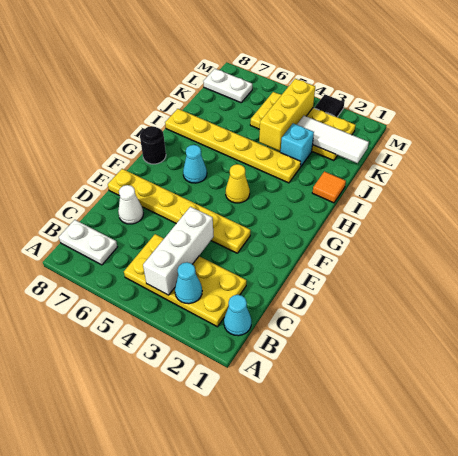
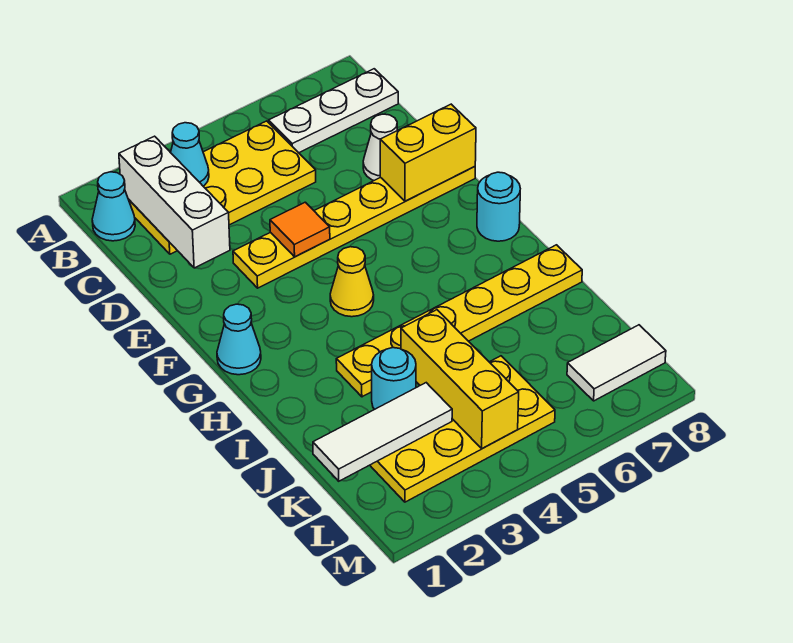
white brick B4:D4 level 2 -> white brick B2:D2 level 2
white plate B7:B8 level 1 -> white plate B6:B8 level 1
none -> yellow brick E7:E8 level 2
cyan cone G6 level 1 -> cyan cone G1 level 1
black round brick G8 level 1 -> cyan round brick G8 level 1
orange tile I1 level 1 -> orange tile E4 level 2
cyan brick J3 level 1 -> cyan round brick J3 level 1
white plate L7:L8 level 1 -> white tile L7:L8 level 1
black tile M3 level 1 -> none

